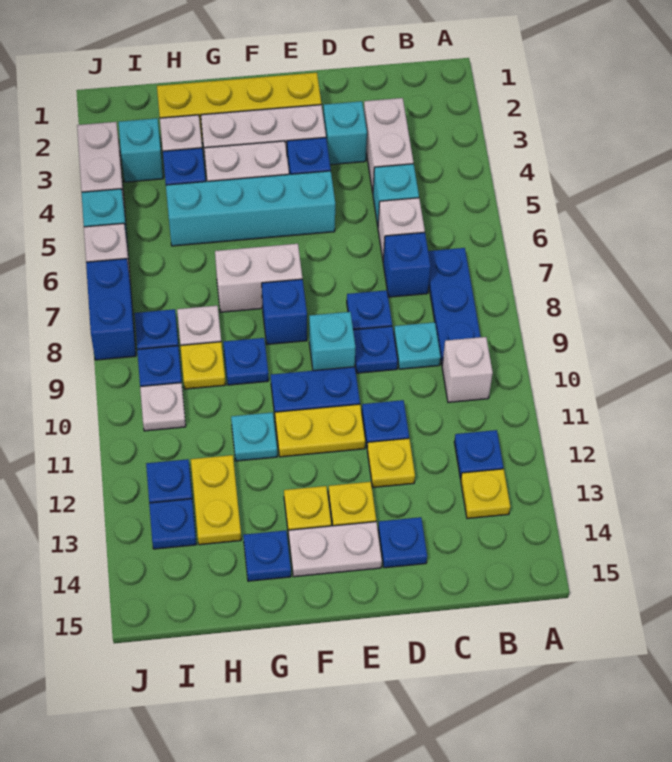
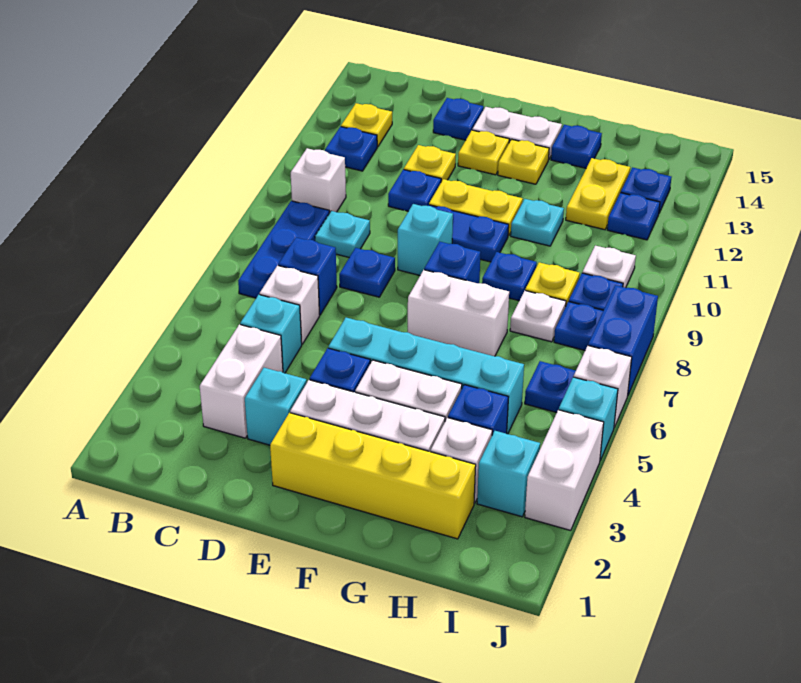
blue plate D9 level 1 -> blue plate I6 level 1

